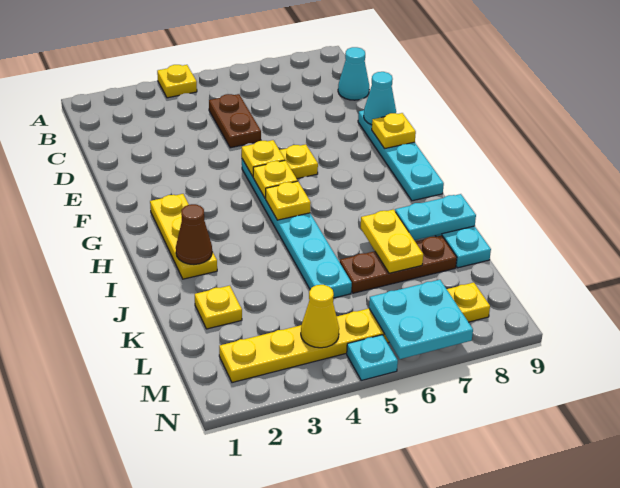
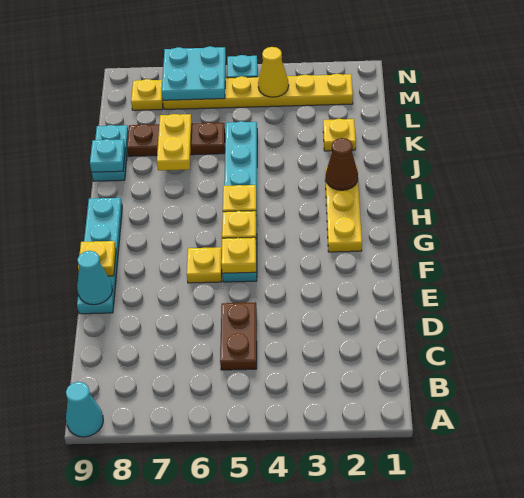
yellow plate A4 level 1 -> none
cyan cone C9 level 1 -> cyan cone A9 level 1
cyan plate J8:J9 level 2 -> cyan plate J9 level 2

